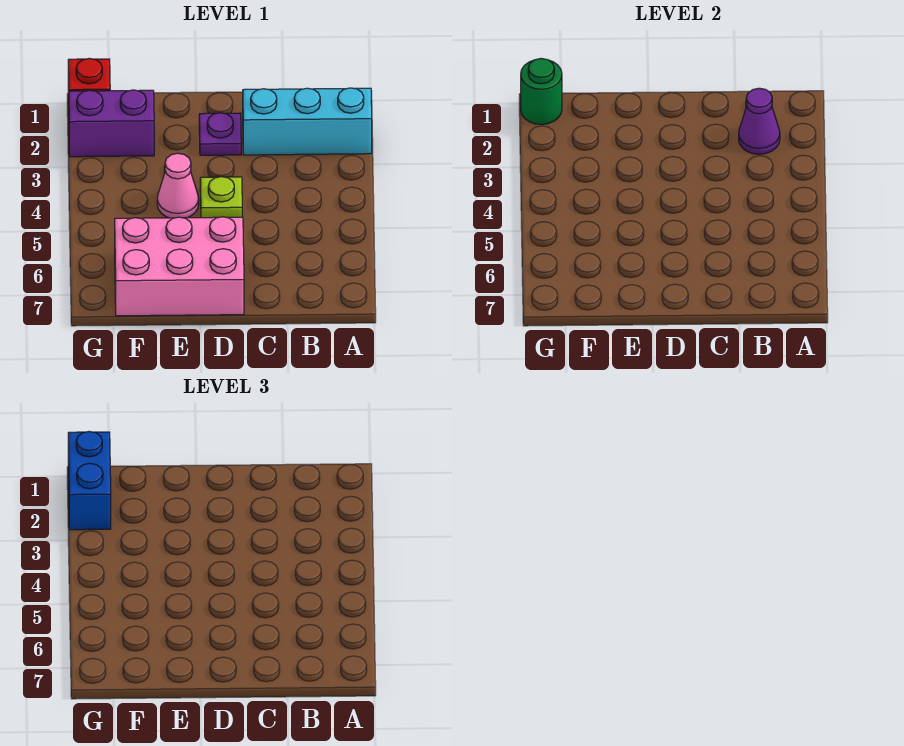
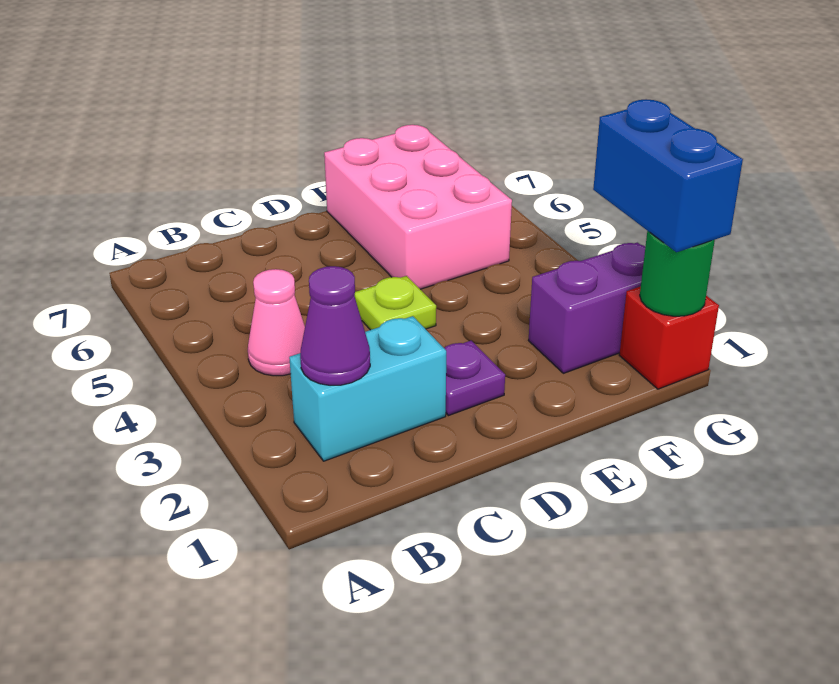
cyan brick A2:C2 level 1 -> cyan brick B2:C2 level 1
pink brick D6:F7 level 1 -> pink brick E5:F7 level 1
pink cone E4 level 1 -> pink cone B4 level 1

